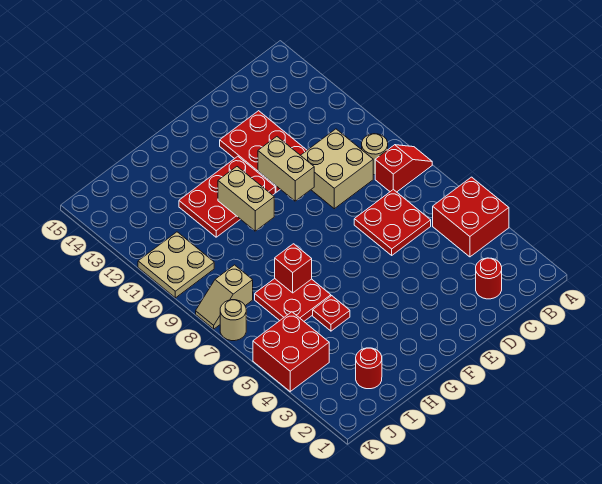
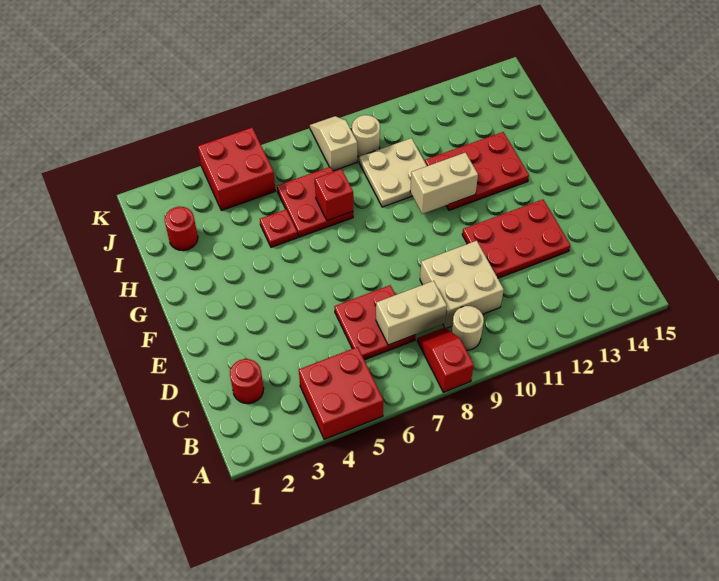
red slope A8:B8 level 1 top B -> red slope A8:B8 level 1 top A
tan brick E10:E11 level 2 -> tan brick C7:C8 level 2
red plate F11:H12 level 1 -> red plate G11:H13 level 1
tan plate J10:K11 level 1 -> tan plate H9:I10 level 1
tan round brick K7 level 1 -> tan round brick J9 level 1

